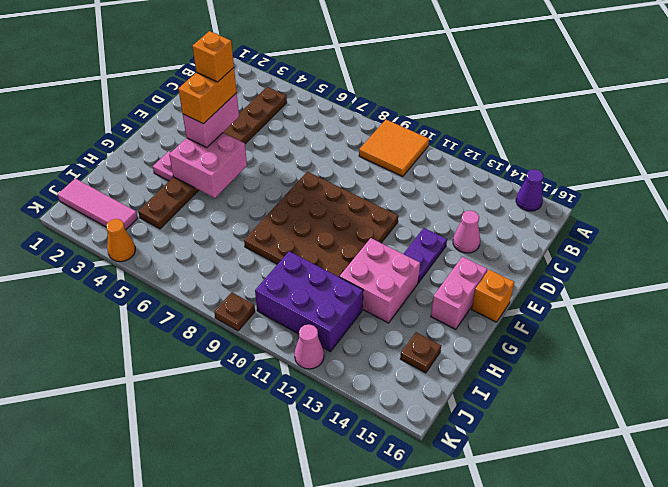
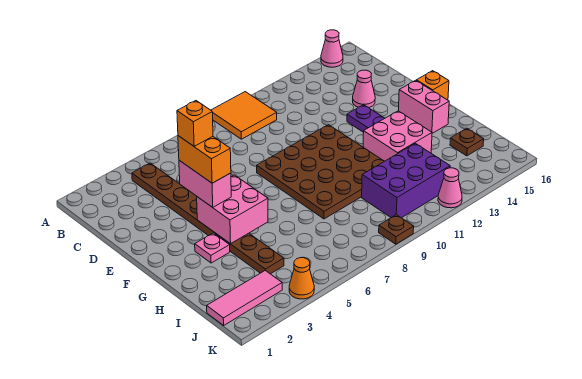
purple cone A15 level 1 -> pink cone A15 level 1

